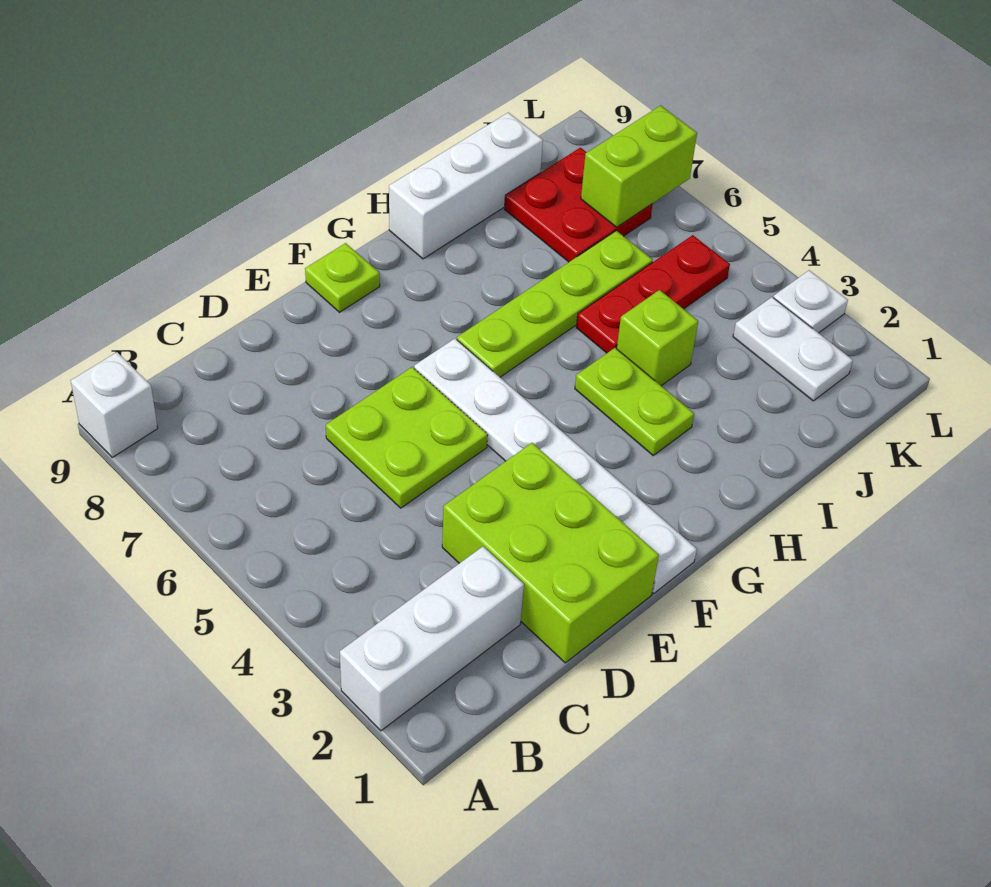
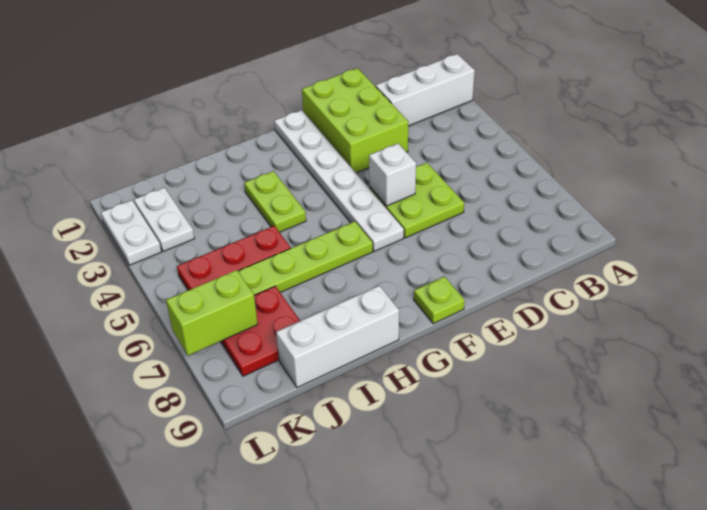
white brick A9 level 1 -> white brick E5 level 2
lime brick I4 level 1 -> none
white plate L3 level 1 -> white plate L2:L3 level 1

